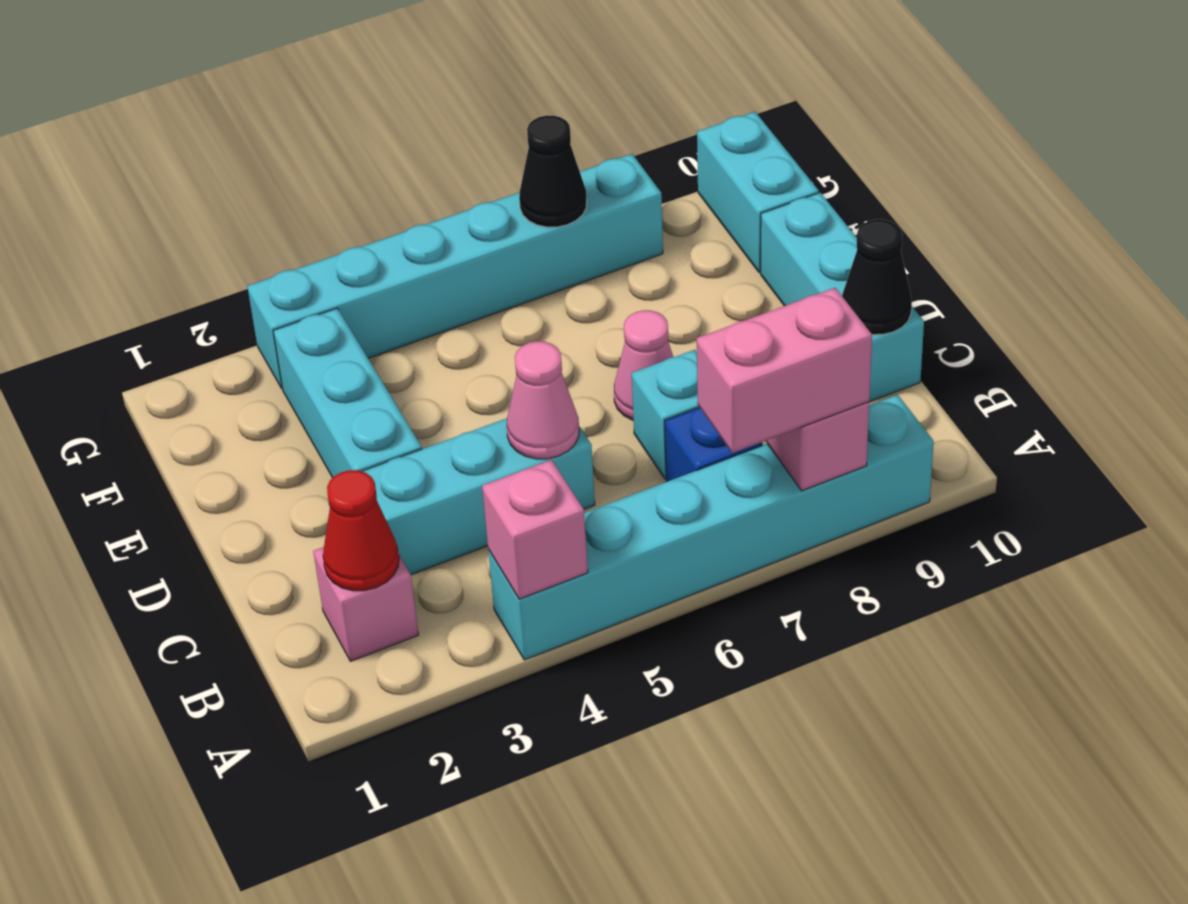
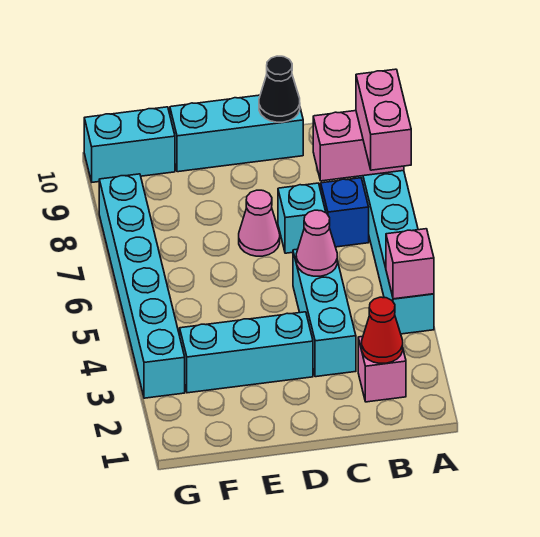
black cone G7 level 2 -> none

